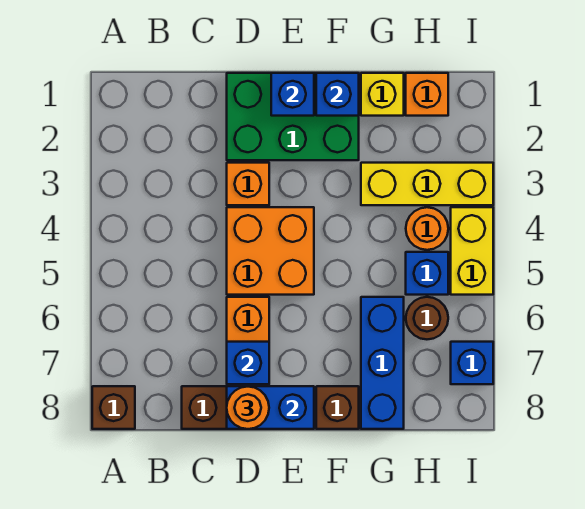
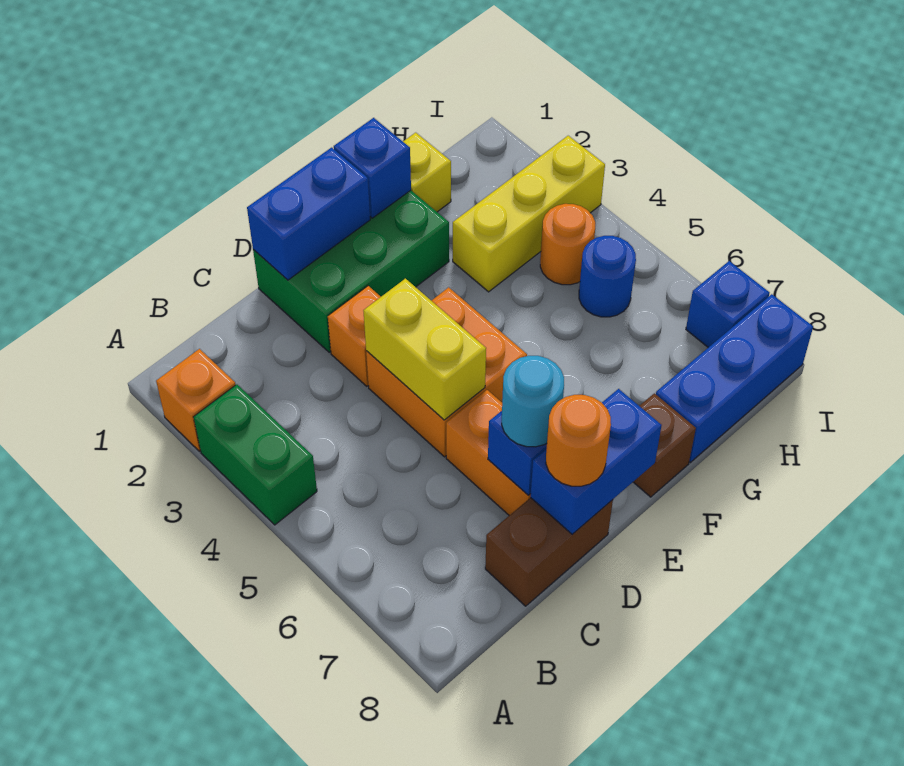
none -> green brick A3:A4 level 1
brown brick A8 level 1 -> none
none -> cyan round brick D7 level 3
blue brick E1 level 2 -> blue brick D1:E1 level 2
blue brick G6:G8 level 1 -> blue brick G8:I8 level 1
orange brick H1 level 1 -> orange brick A2 level 1
blue brick H5 level 1 -> blue round brick H5 level 1
brown round brick H6 level 1 -> none
yellow brick I4:I5 level 1 -> yellow brick D4:D5 level 2

